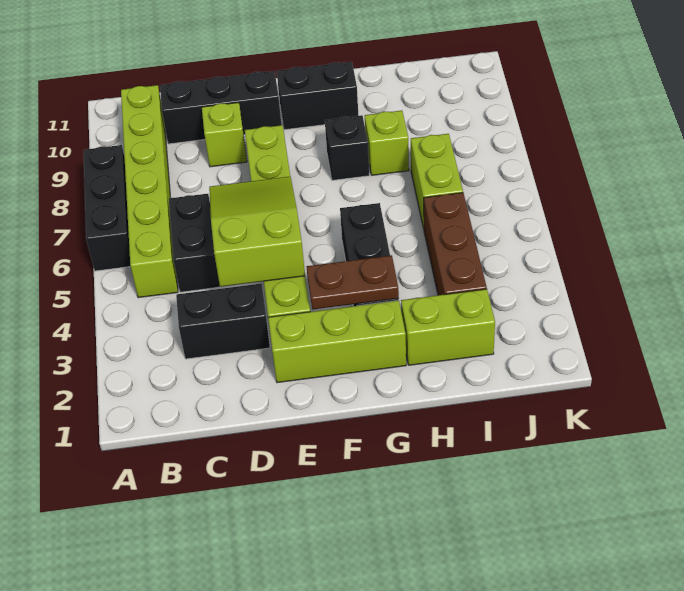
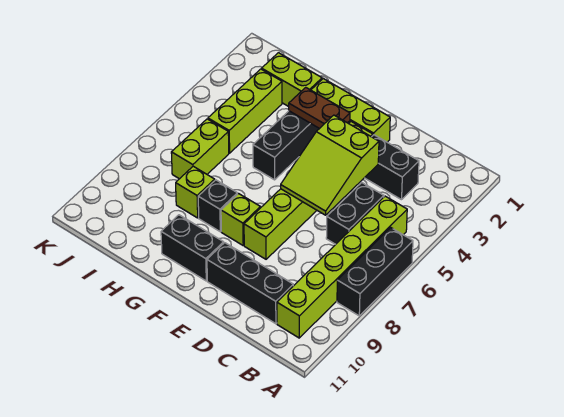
lime brick D9 level 1 -> lime brick F8 level 1
brown brick I3:I5 level 1 -> lime brick I3:I5 level 1

